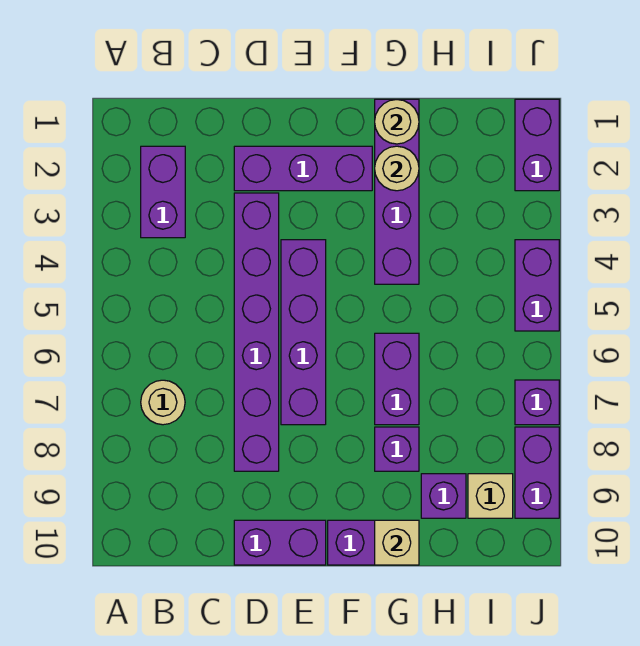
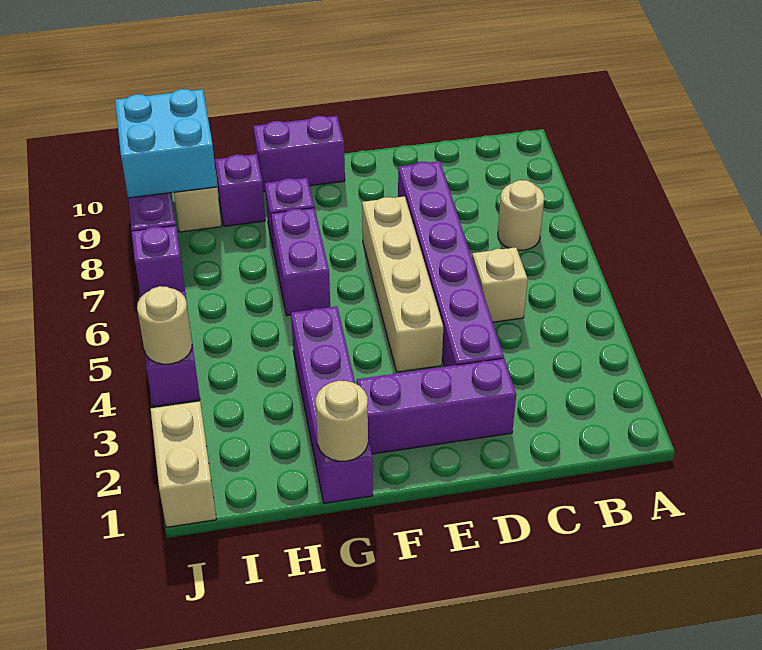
purple brick B2:B3 level 1 -> none
purple brick D10:E10 level 1 -> none
purple brick E4:E7 level 1 -> tan brick E4:E7 level 1
tan round brick G2 level 2 -> tan round brick J4 level 2
tan brick G10 level 2 -> tan brick C5 level 1
none -> cyan brick I9:J10 level 2
purple brick J1:J2 level 1 -> tan brick J1:J2 level 1

